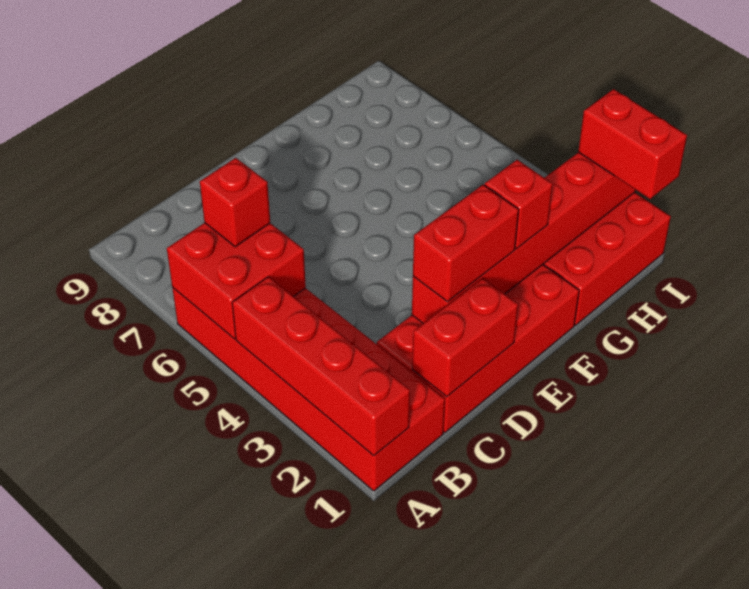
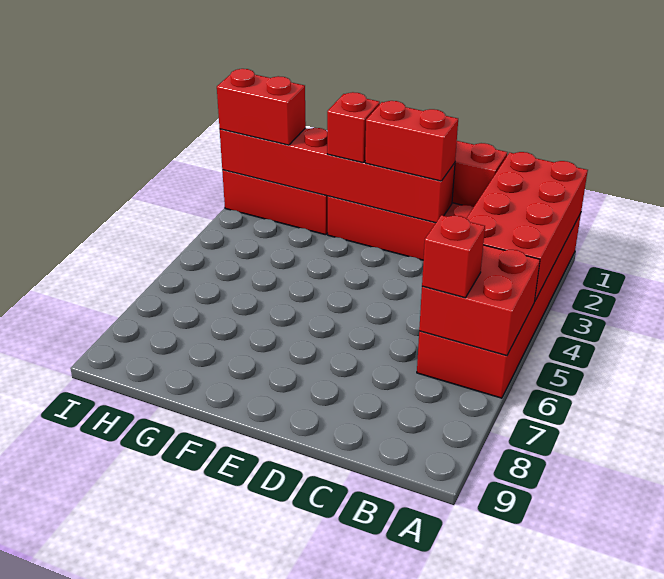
red brick A1:A4 level 2 -> red brick A1:B4 level 2
red brick I1:I2 level 3 -> red brick H2:I2 level 3

